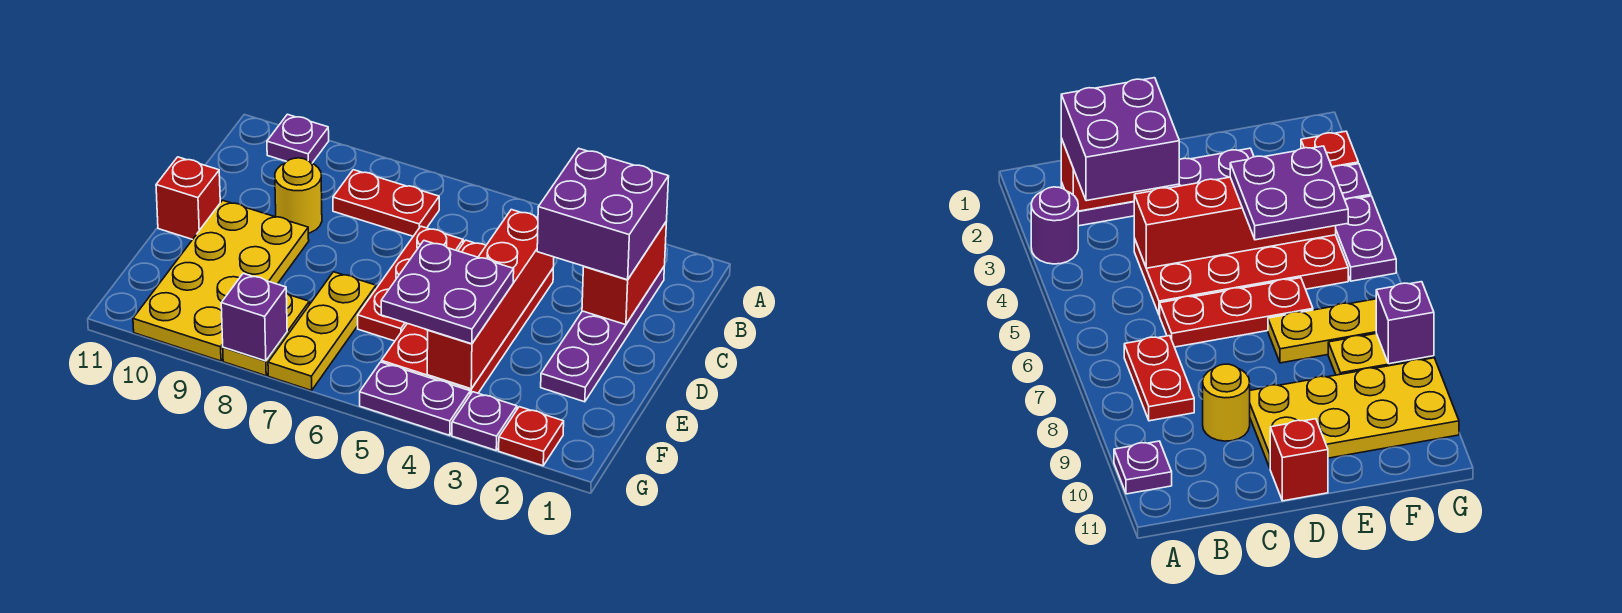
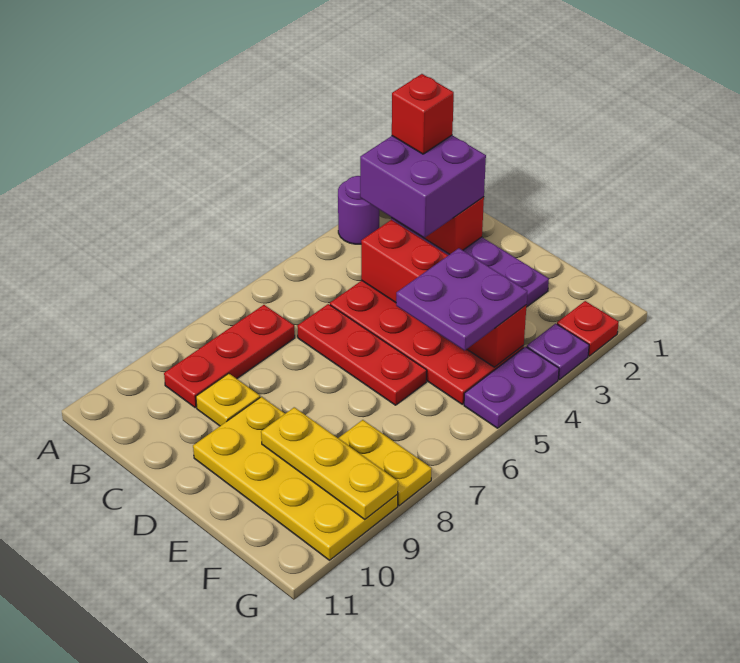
purple plate A10 level 1 -> none
red plate B7:B8 level 1 -> red plate B7:B9 level 1
yellow round brick C9 level 1 -> yellow plate C9 level 1
red brick D11 level 1 -> red brick B2 level 4
yellow plate E7:G7 level 1 -> yellow plate E9:G9 level 2
purple brick G8 level 2 -> none

